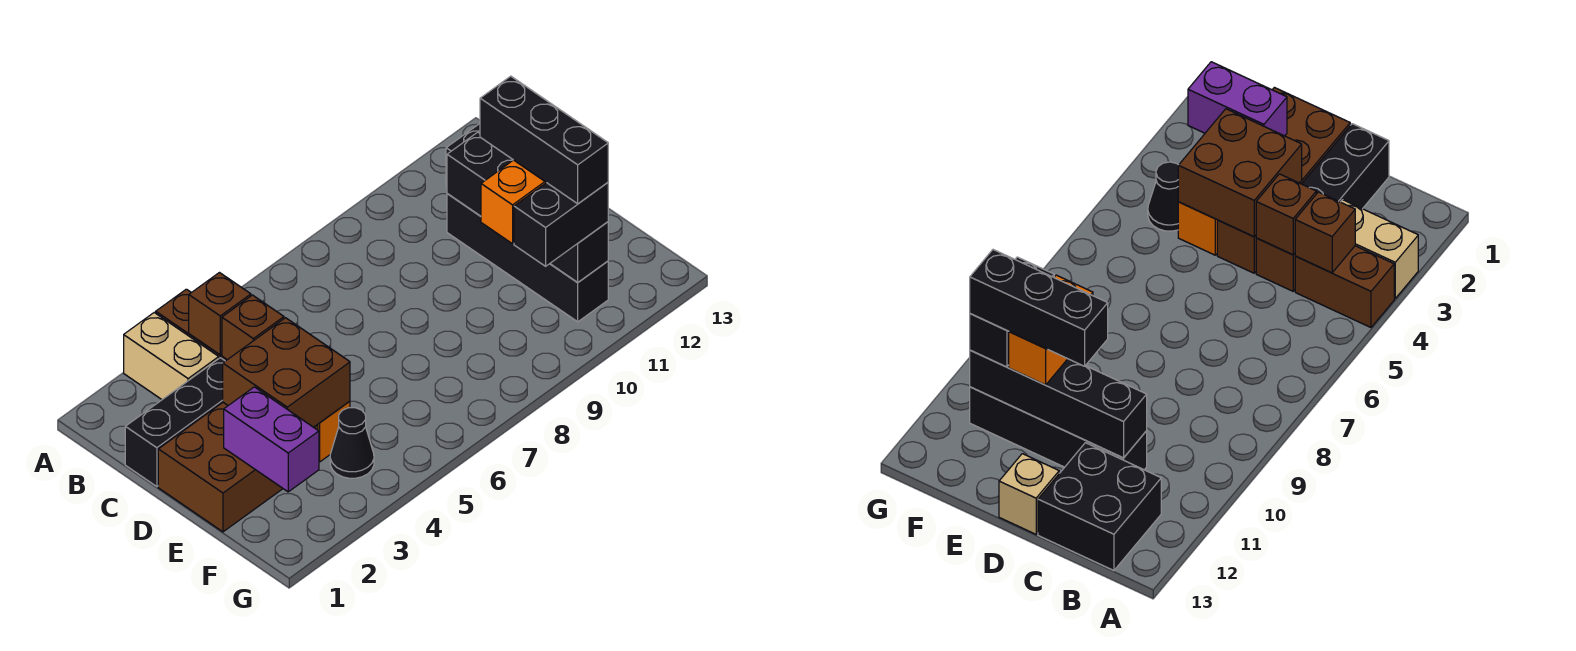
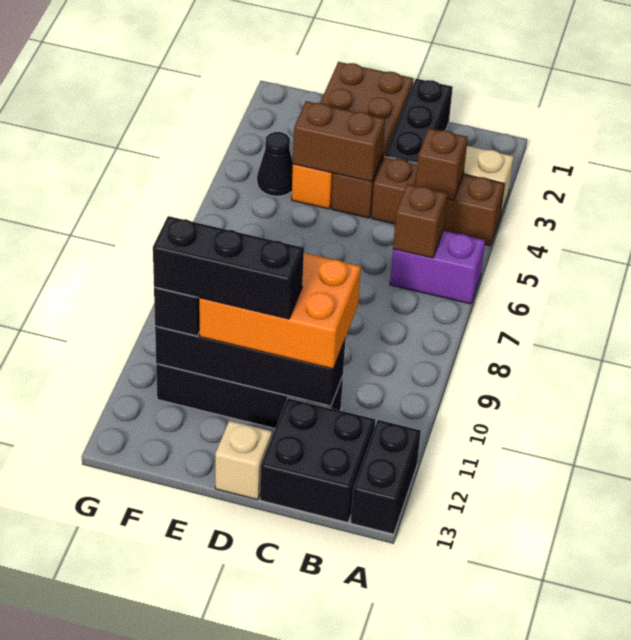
none -> black brick A12:A13 level 1
brown brick C4 level 2 -> brown brick B6 level 2
brown brick D3:E4 level 2 -> brown brick D4:E4 level 2
purple brick E2:F2 level 2 -> purple brick A6:B6 level 1
orange brick E10:E11 level 3 -> orange brick C10:E11 level 3

